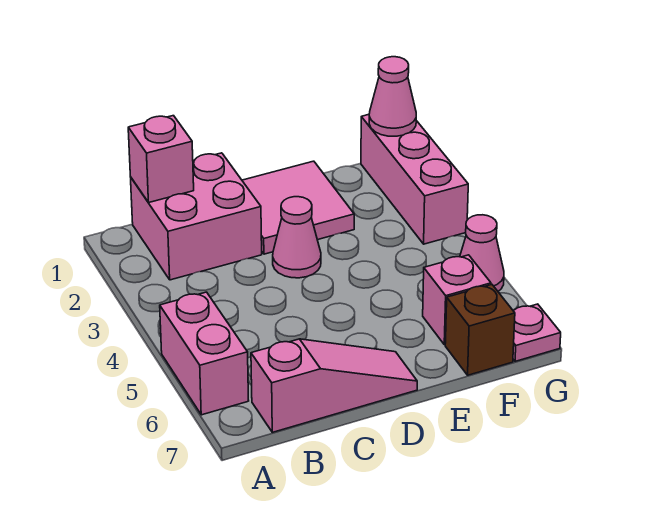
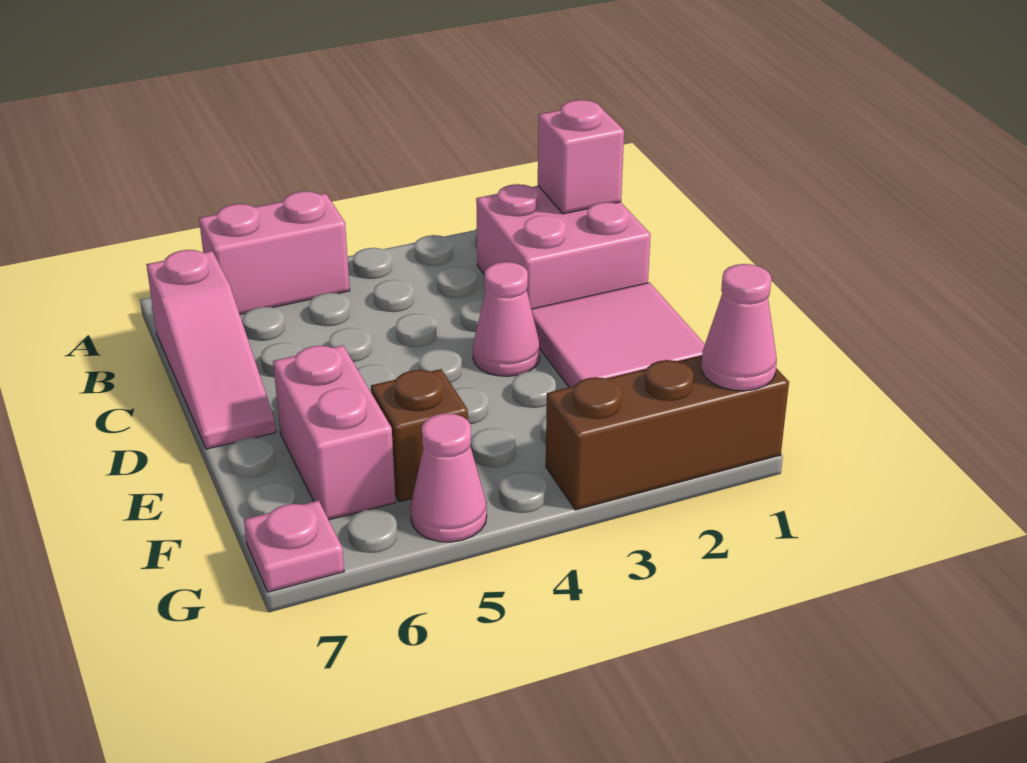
pink brick F6 level 1 -> pink brick E6:F6 level 1
brown brick F7 level 1 -> brown brick F5 level 1
pink brick G1:G3 level 1 -> brown brick G1:G3 level 1

